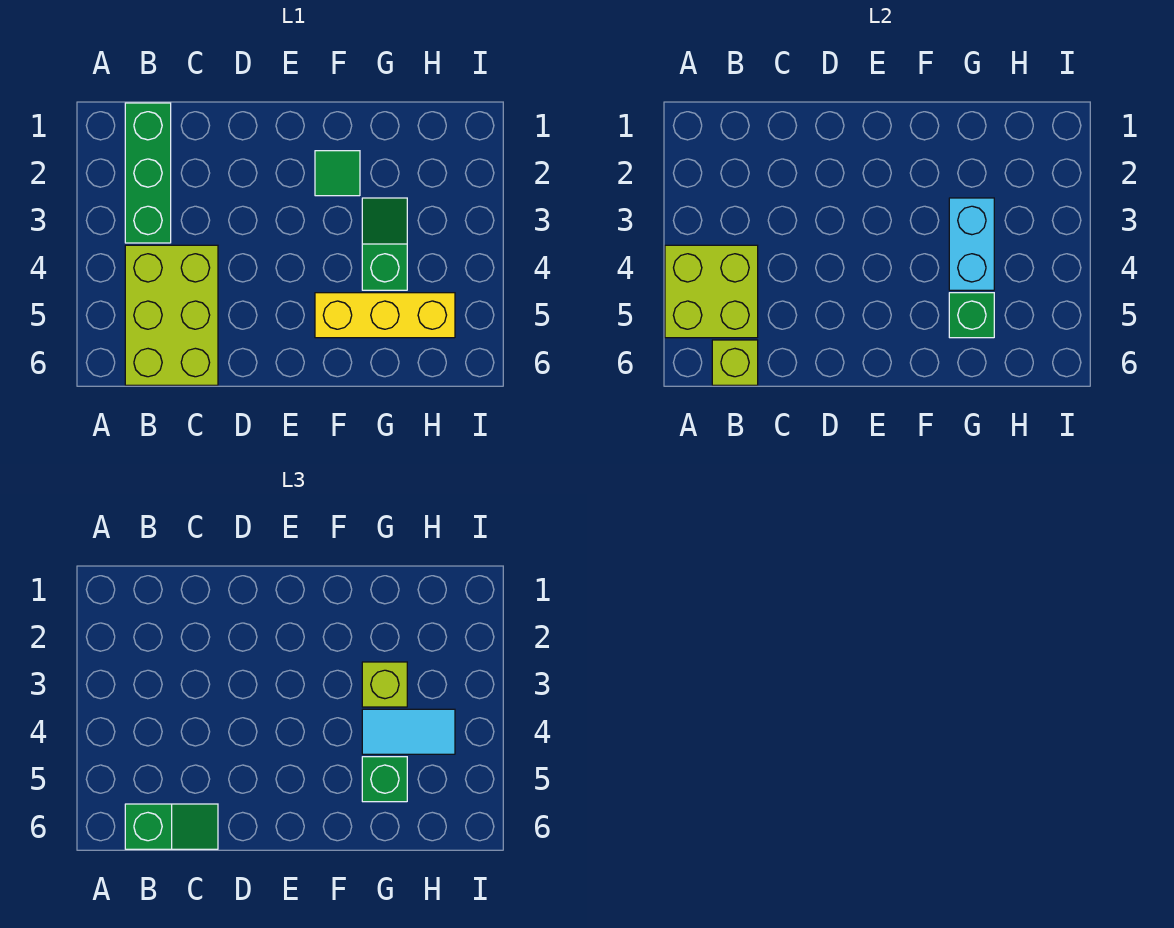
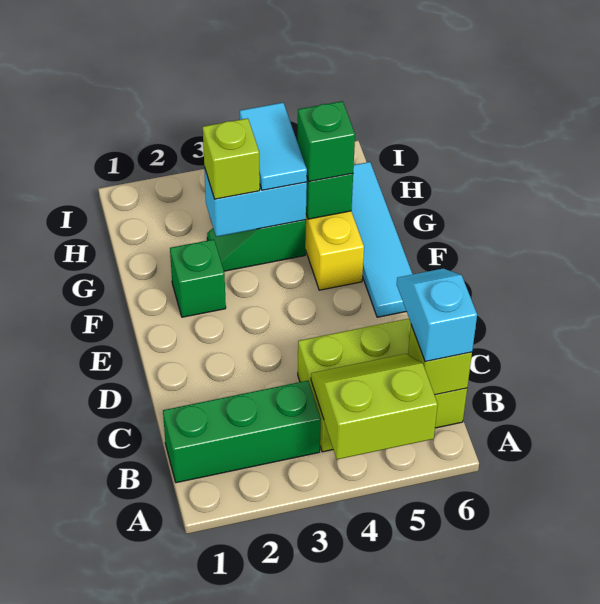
lime brick A4:B5 level 2 -> lime slope A4:B5 level 2 top A
green slope B6:C6 level 3 top B -> cyan slope B6:C6 level 3 top B
none -> cyan tile E6:H6 level 1
green tile F2 level 1 -> green brick F2 level 1

